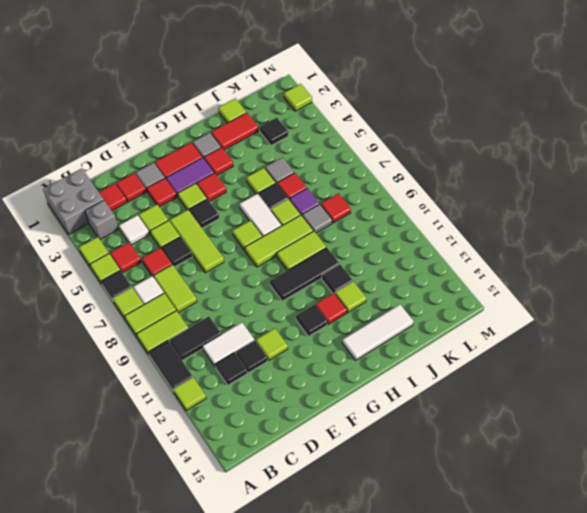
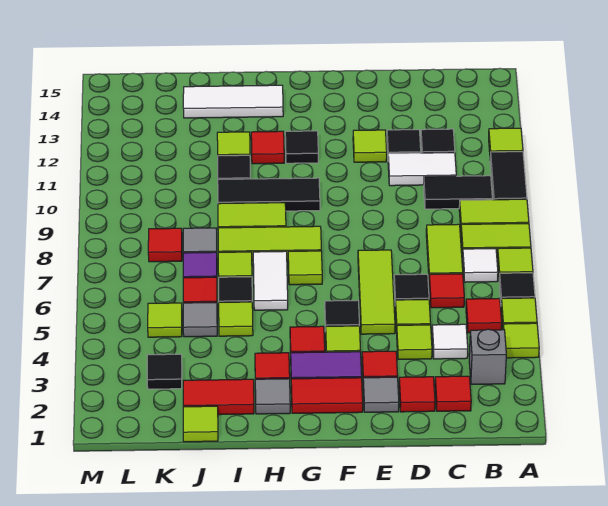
grey brick A1:B2 level 1 -> none
lime tile M2 level 1 -> lime tile K5 level 1

